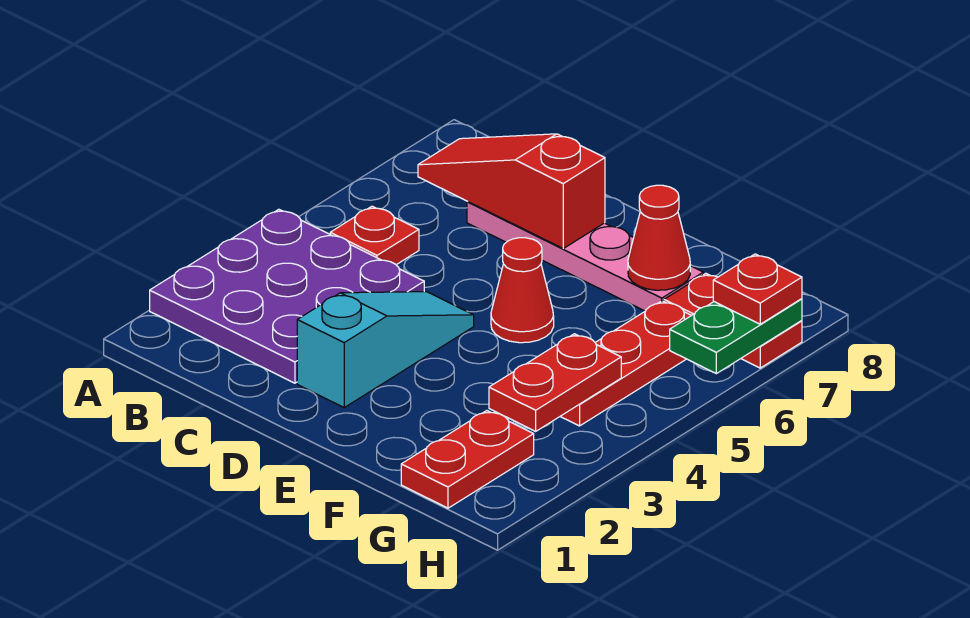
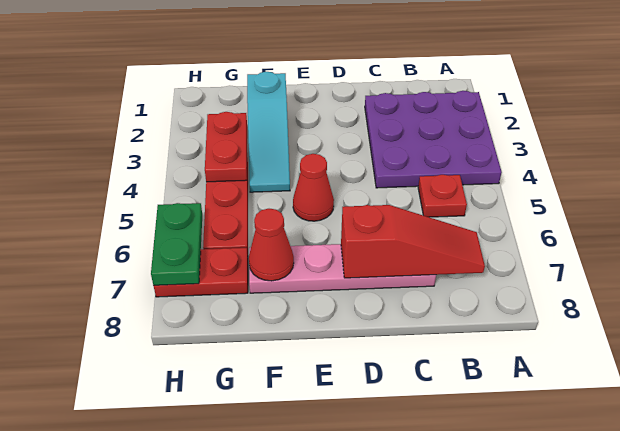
cyan slope D2:D4 level 1 top 2 -> cyan slope F2:F4 level 1 top 2
red plate G1:G2 level 1 -> none
red plate H7 level 3 -> none

